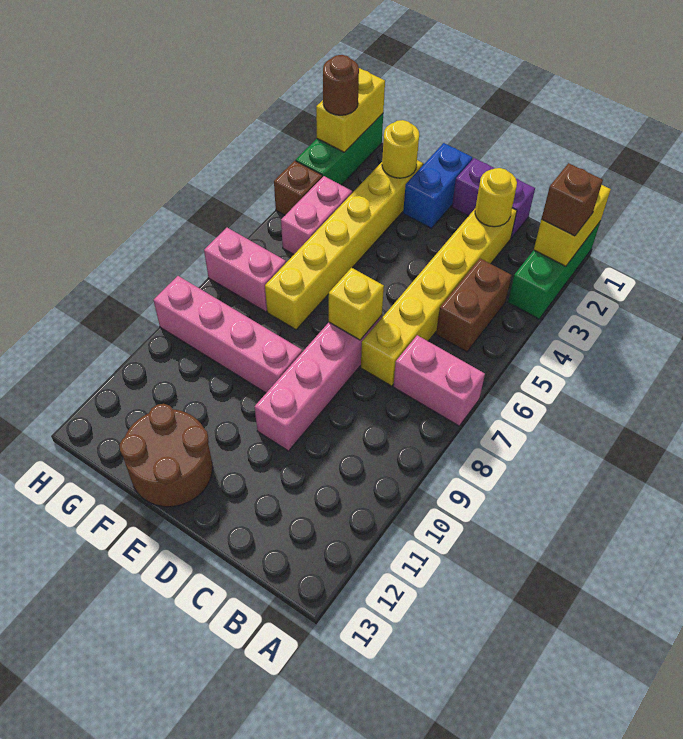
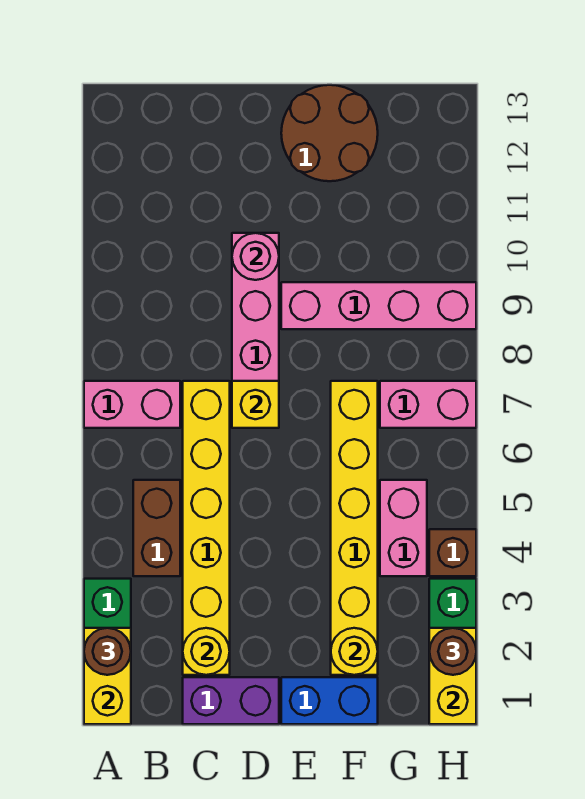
brown brick A2 level 3 -> brown round brick A2 level 3
none -> pink round brick D10 level 2
blue brick E1:E2 level 1 -> blue brick E1:F1 level 1

